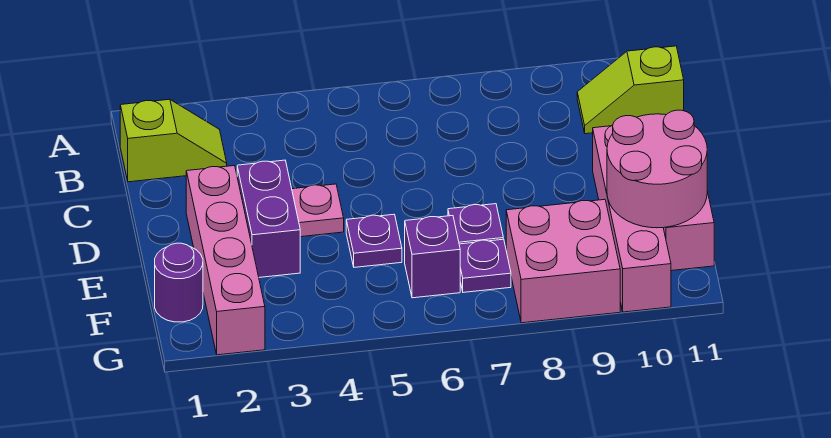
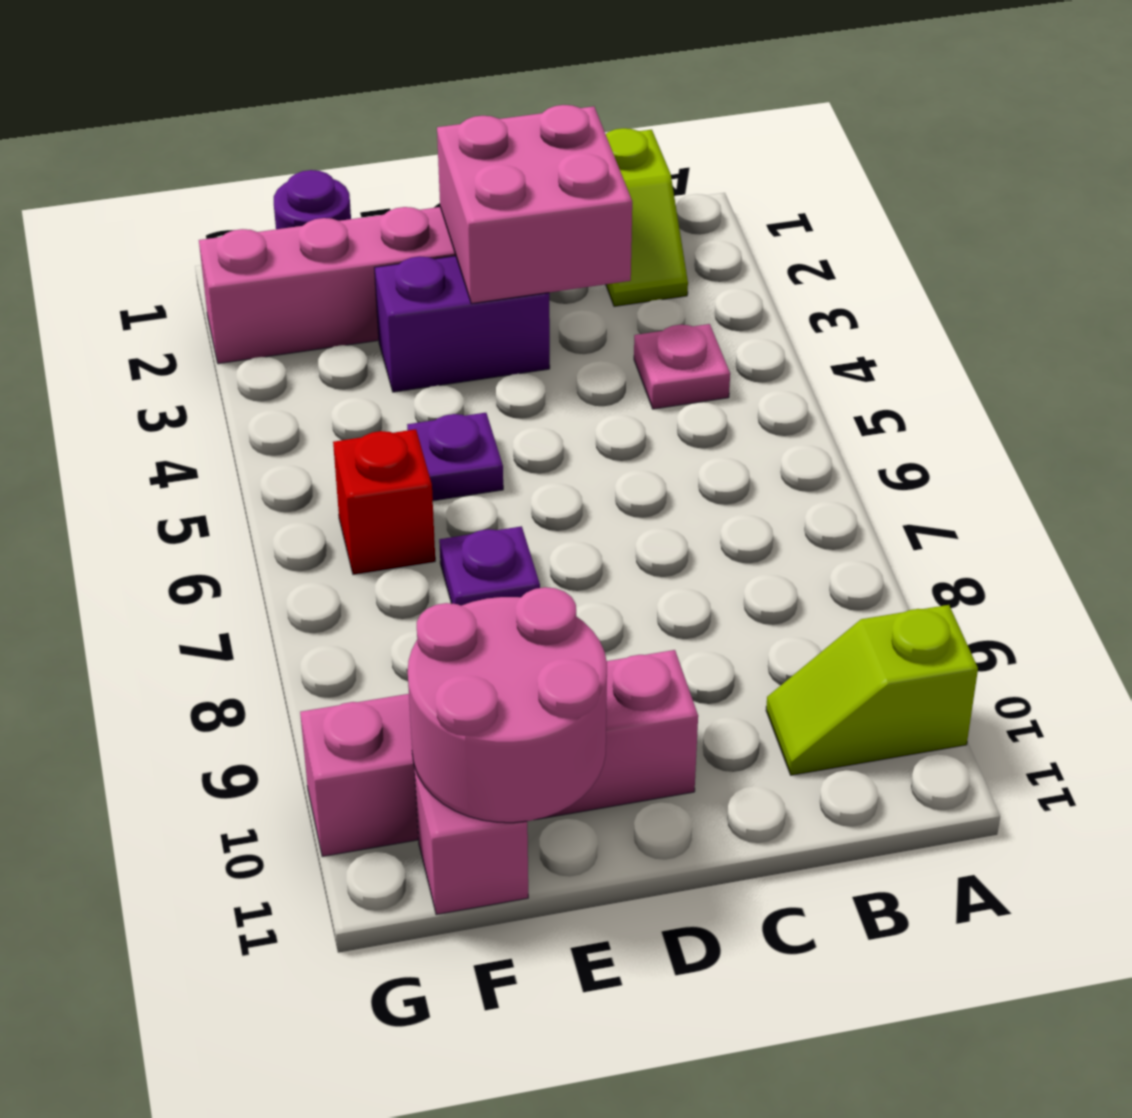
lime slope B10:B11 level 1 top 11 -> lime slope A10:B10 level 1 top A
pink plate D4 level 1 -> pink plate B4 level 1
purple brick F6 level 1 -> red brick F6 level 1
purple plate F7 level 1 -> none
pink brick F8:G9 level 1 -> pink brick C2:D3 level 2

